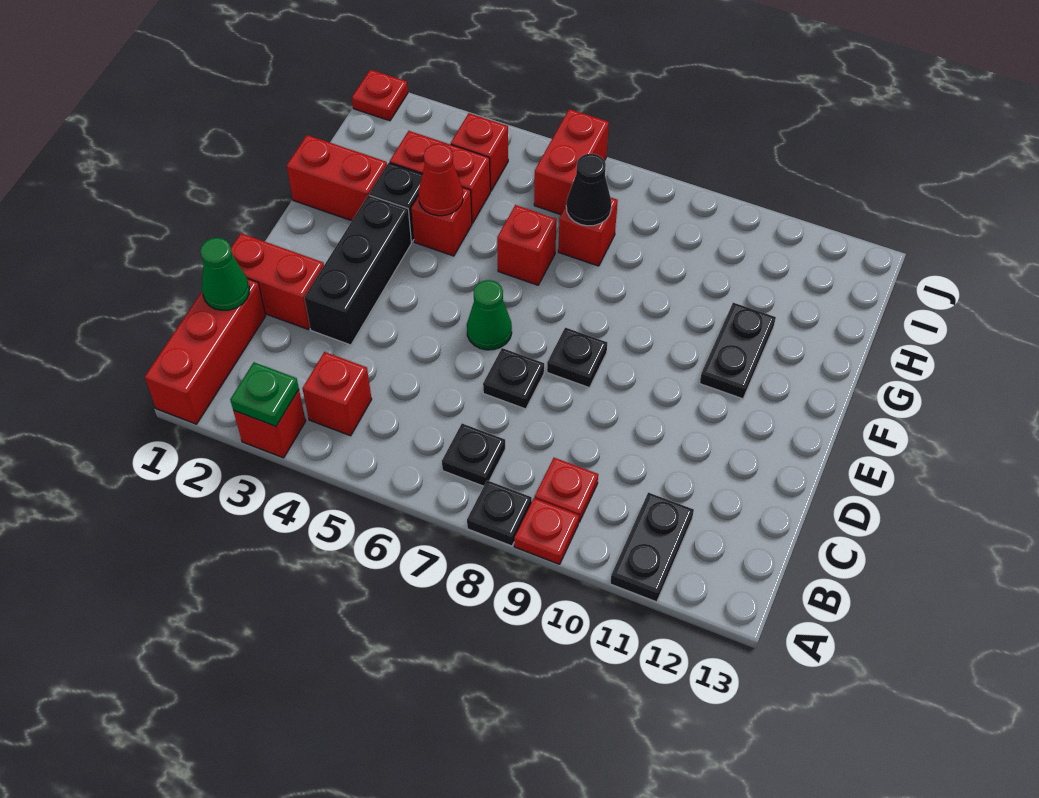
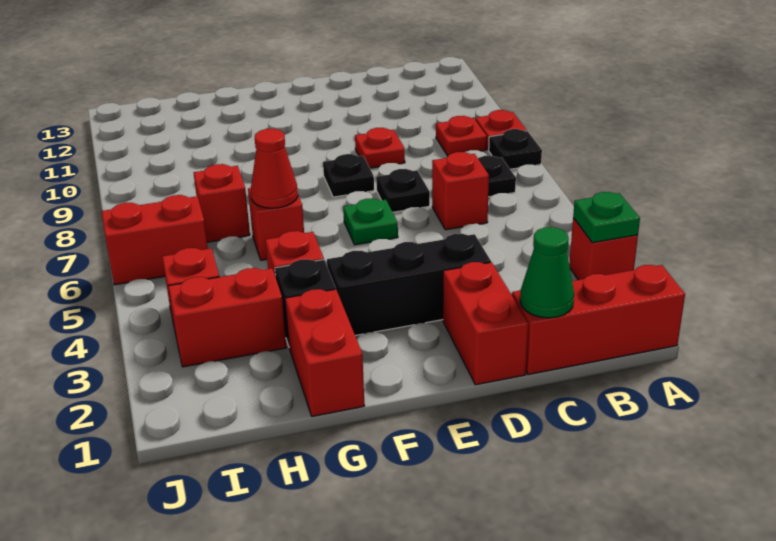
black plate A11:B11 level 1 -> none
red brick B4 level 1 -> red brick C6 level 1
green cone E6 level 1 -> green plate E6 level 1
black plate F11:G11 level 1 -> none
red cone G4 level 2 -> red cone G6 level 2
red brick H3:H4 level 1 -> red brick H3:I3 level 1
black cone H7 level 2 -> none
red plate J1 level 1 -> red plate D9 level 1

